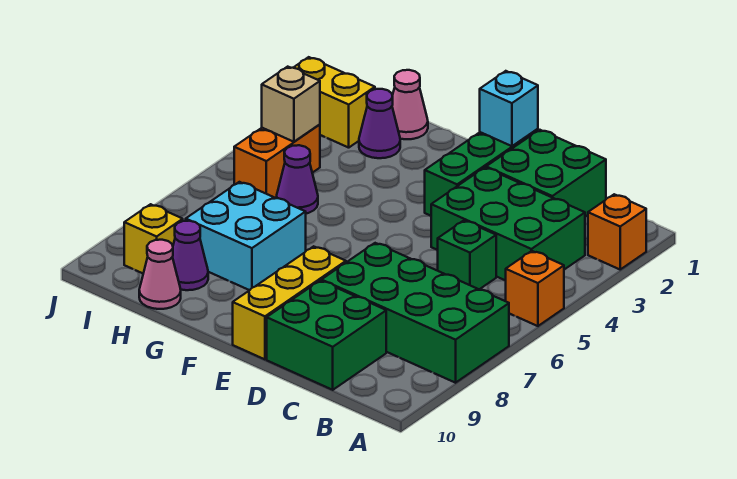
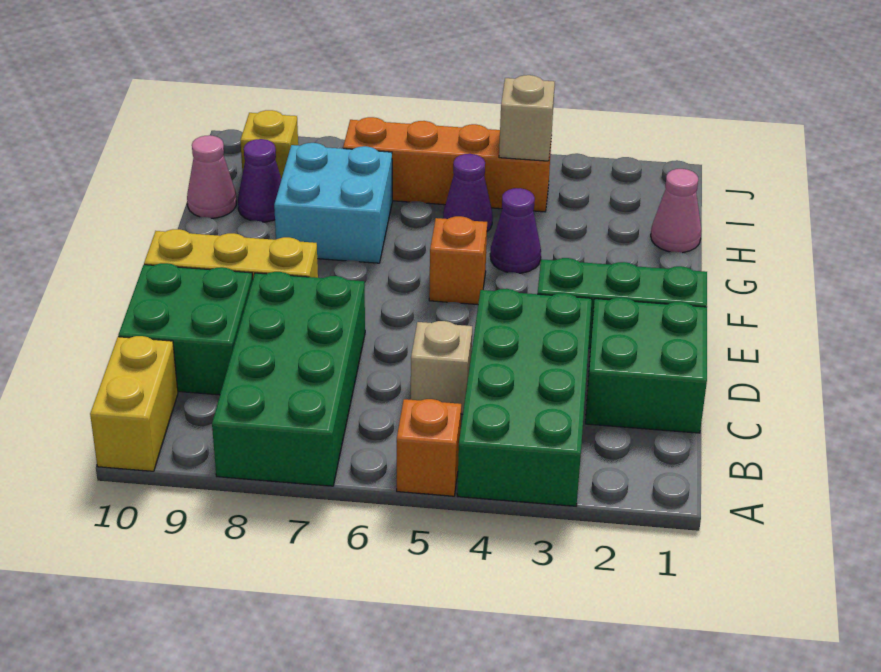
orange brick A2 level 1 -> orange brick F5 level 1
green brick B3:D4 level 1 -> green brick A3:D4 level 1
green brick C5 level 1 -> tan brick C5 level 1
cyan brick E1 level 2 -> none
purple cone H2 level 1 -> purple cone G4 level 1
yellow brick I2:J2 level 1 -> yellow brick A10:B10 level 1
orange brick I4:I5 level 1 -> orange brick I4:I7 level 1

